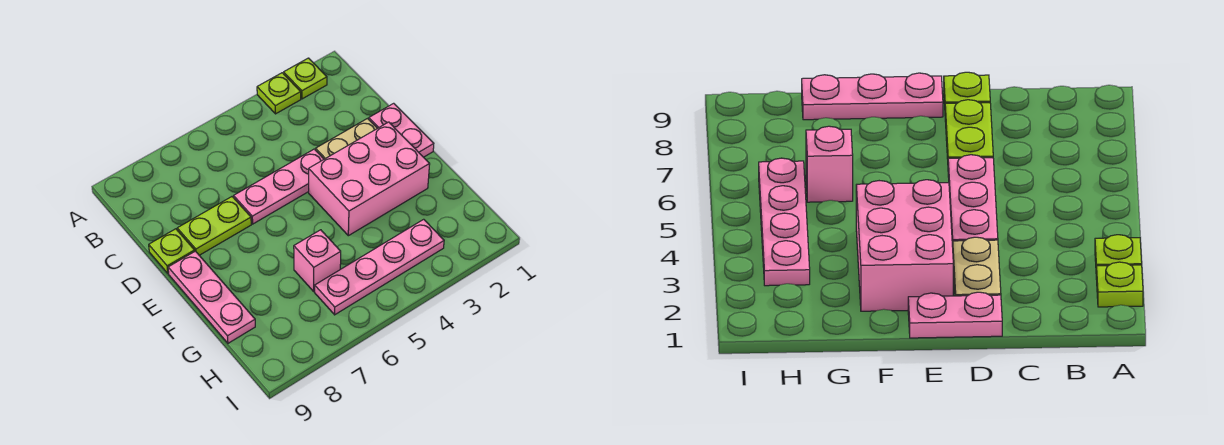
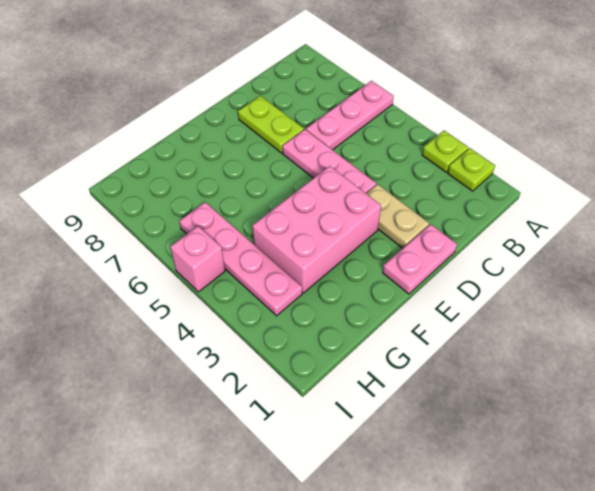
lime plate D9 level 1 -> none
pink brick E2:F4 level 1 -> pink brick E3:G4 level 1
pink plate E9:G9 level 1 -> pink plate A6:C6 level 1
pink brick G6 level 1 -> pink brick I5 level 1

